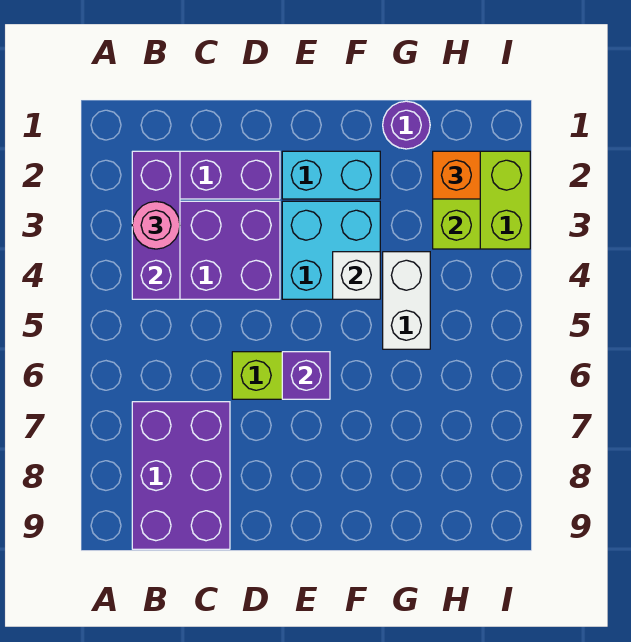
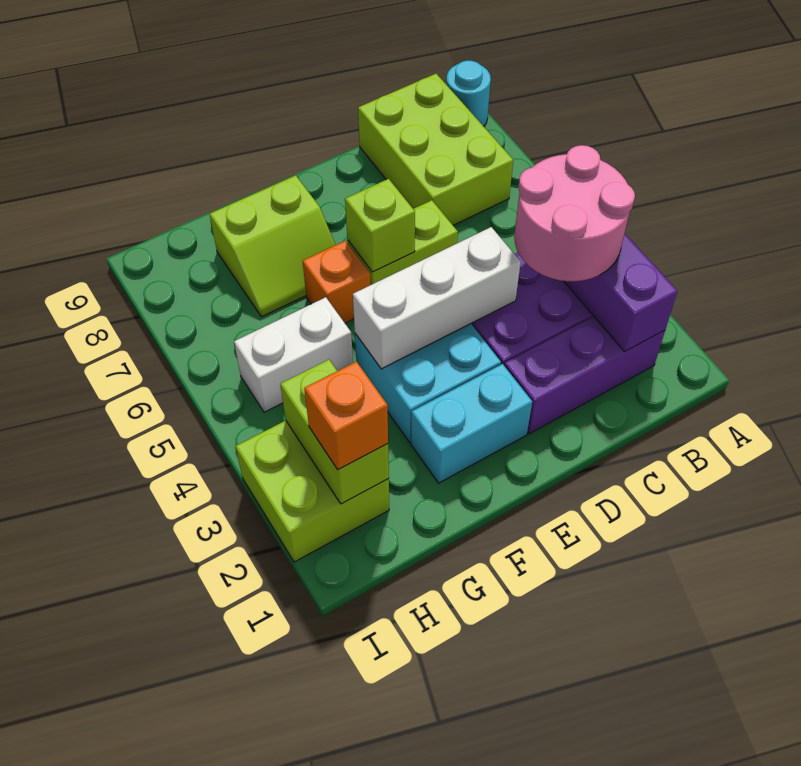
none -> cyan round brick A9 level 1
pink round brick B3 level 3 -> pink round brick B3:C4 level 3
purple brick B7:C9 level 1 -> lime brick B7:C9 level 1
purple brick E6 level 2 -> lime brick E6 level 2
white brick F4 level 2 -> white brick D4:F4 level 2
none -> orange brick F6 level 1
none -> lime slope F7:G8 level 1 top 8
purple round brick G1 level 1 -> none
white brick G4:G5 level 1 -> white brick G5:H5 level 1

